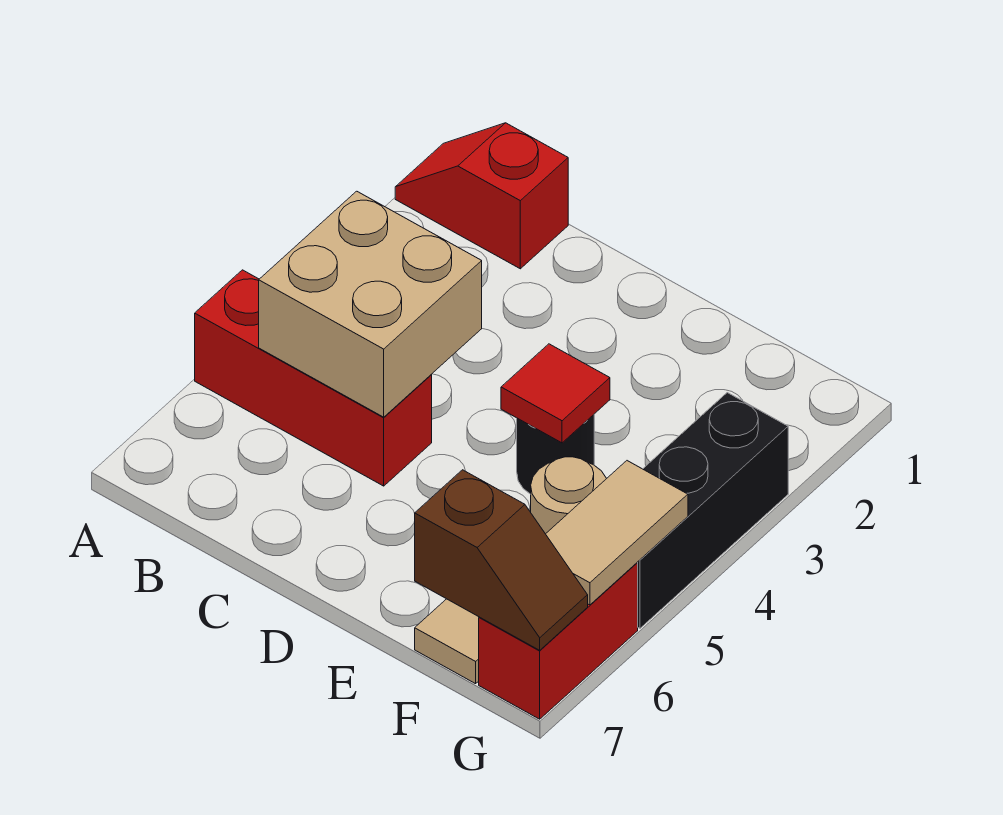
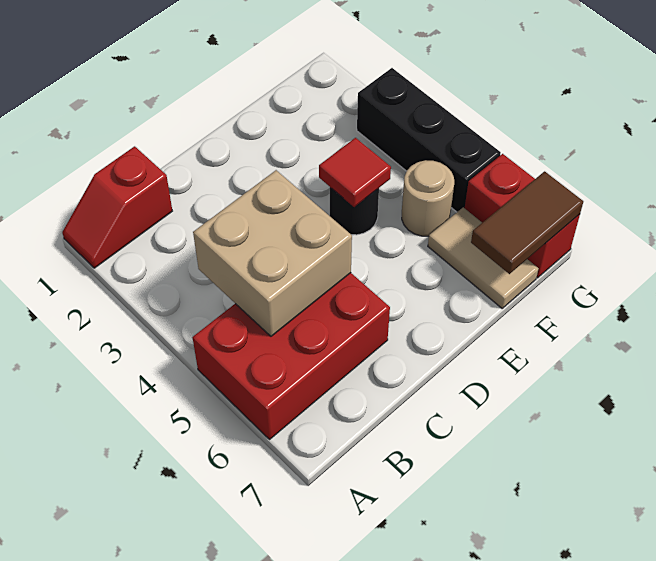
red brick A5:C5 level 1 -> red brick A5:C6 level 1
brown slope F7:G7 level 2 top F -> brown tile F7:G7 level 2
tan tile G5:G6 level 2 -> none

